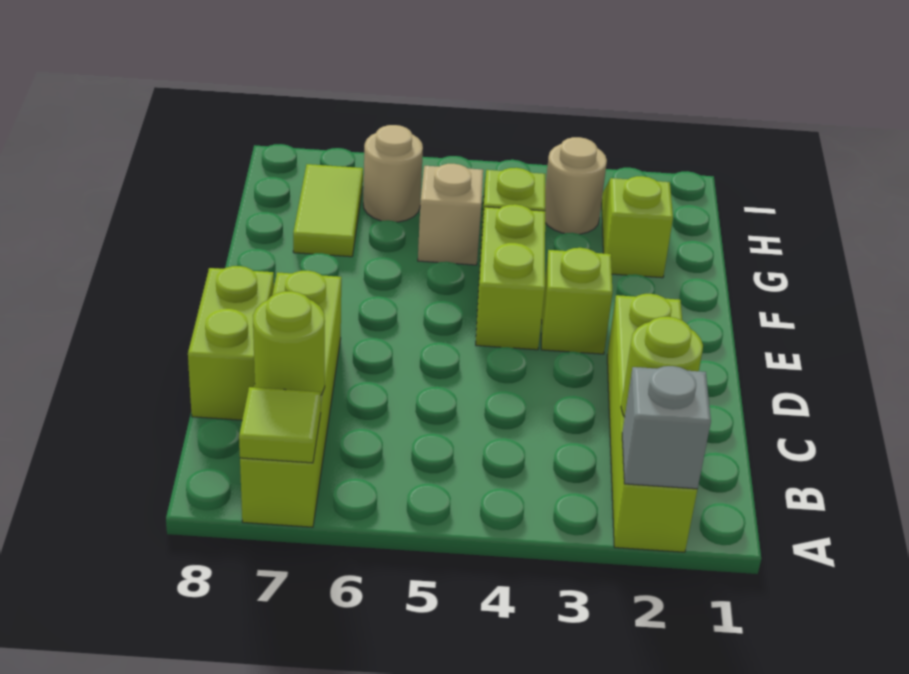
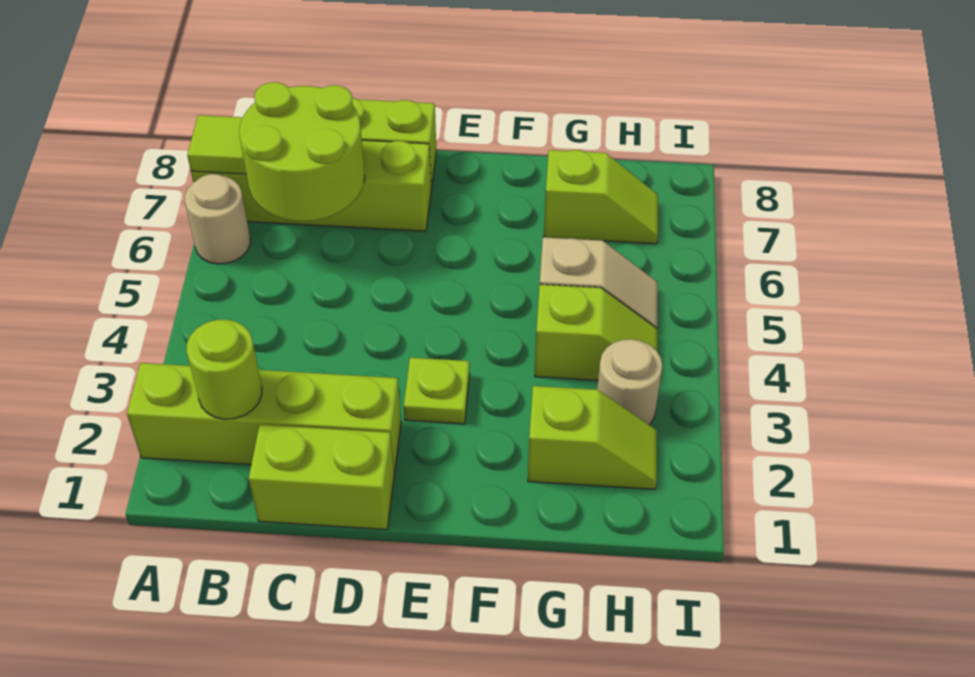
grey brick A2 level 2 -> none
lime round brick B7 level 2 -> lime round brick B6:C7 level 2
lime brick E3 level 1 -> lime plate E3 level 1
lime brick E4:F4 level 1 -> lime brick C1:D1 level 1
lime tile G7:H7 level 1 -> lime slope G7:H7 level 1 top G
tan round brick H6 level 1 -> tan round brick A6 level 1

